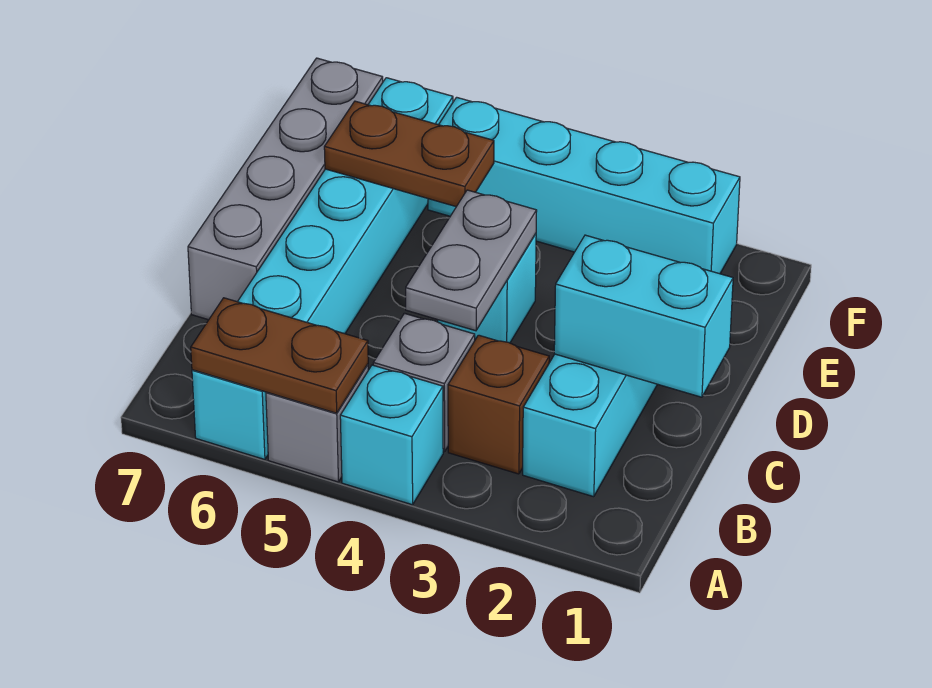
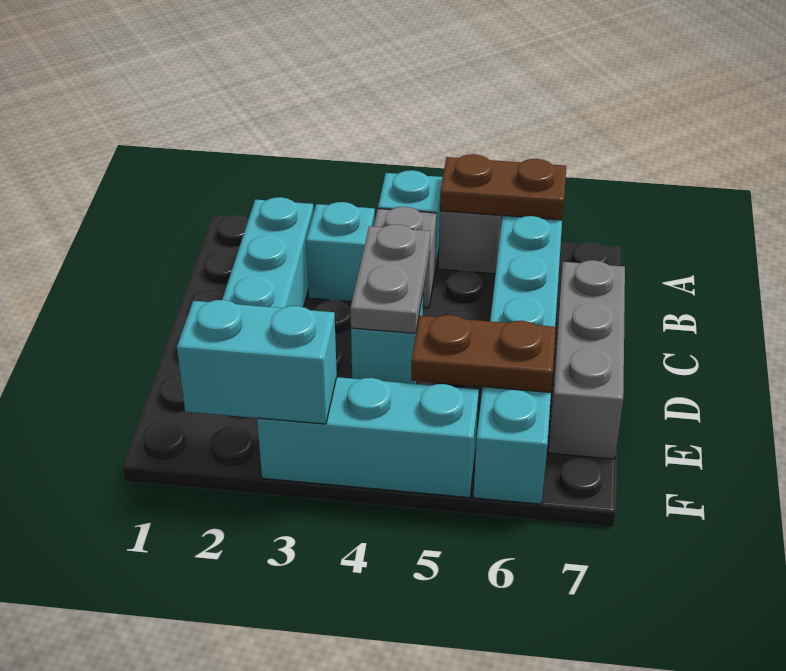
brown brick B3 level 1 -> cyan brick B3 level 1
cyan brick C1:C2 level 2 -> cyan brick F2:F3 level 2
grey brick C7:F7 level 1 -> grey brick C7:E7 level 1
cyan brick F2:F5 level 1 -> cyan brick F3:F5 level 1

